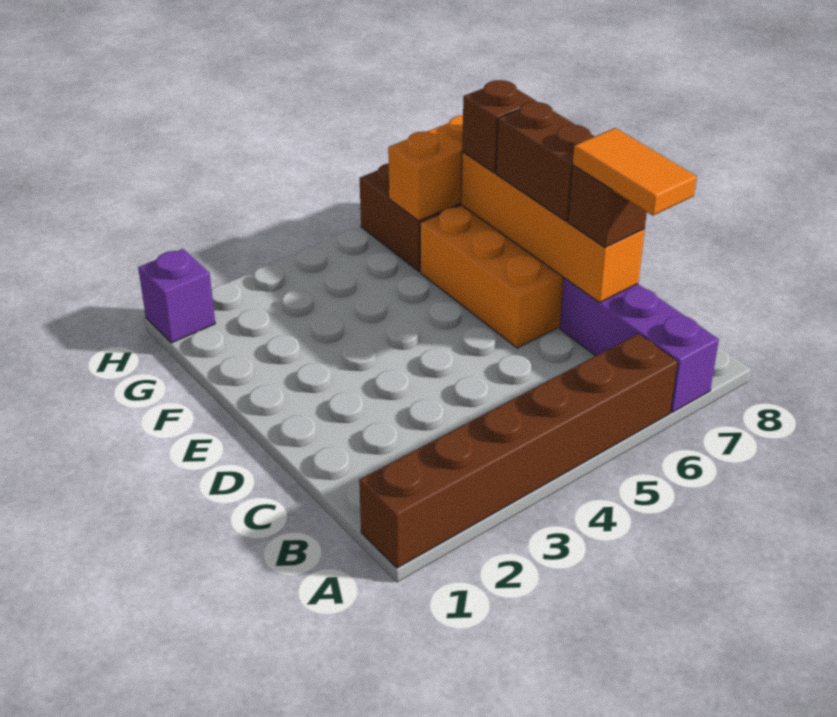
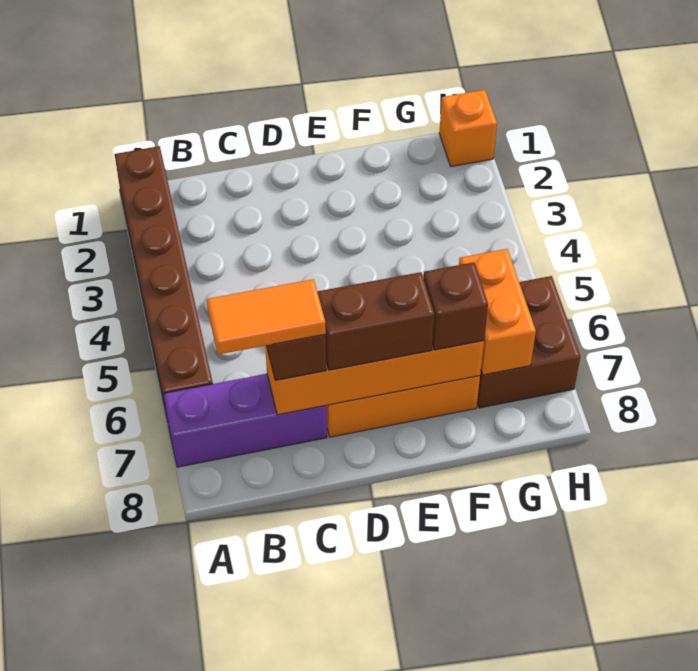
purple brick H1 level 1 -> orange brick H1 level 1

